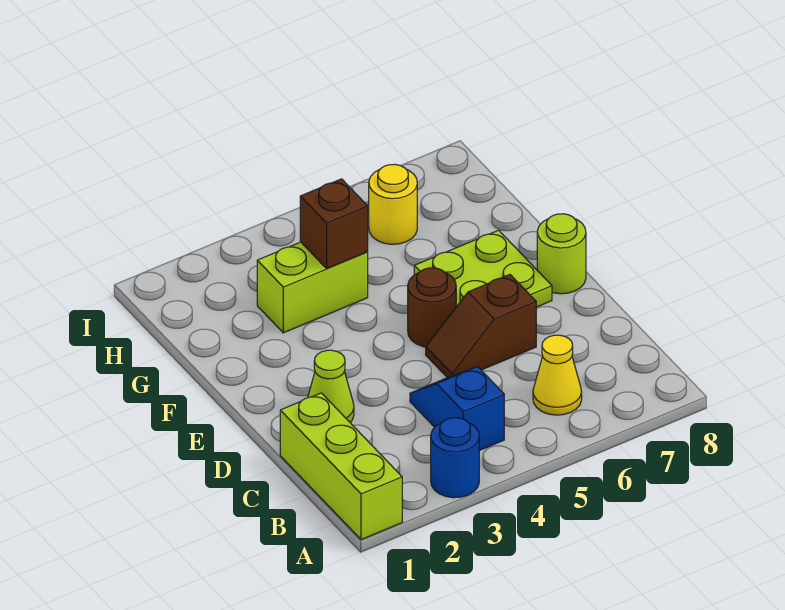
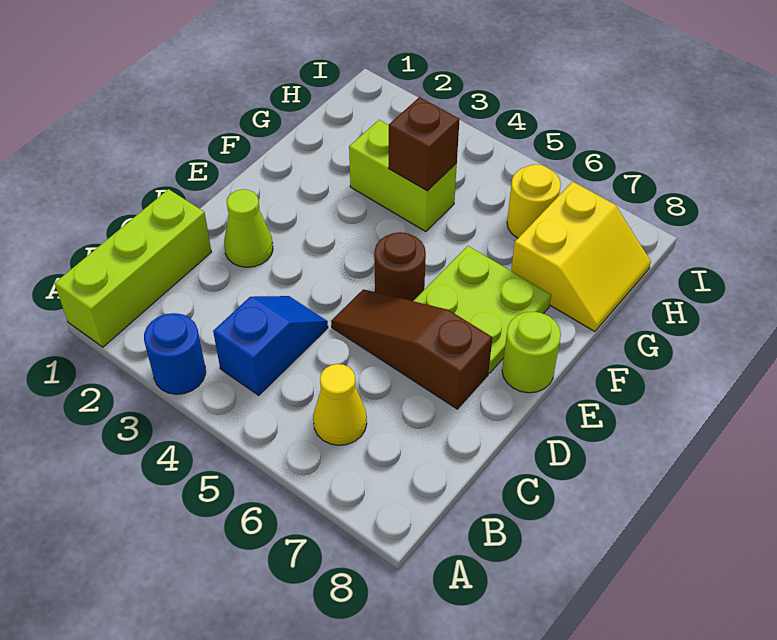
brown slope D5:D6 level 1 top 6 -> brown slope D5:D7 level 1 top 7
none -> yellow slope G7:H8 level 1 top 7

